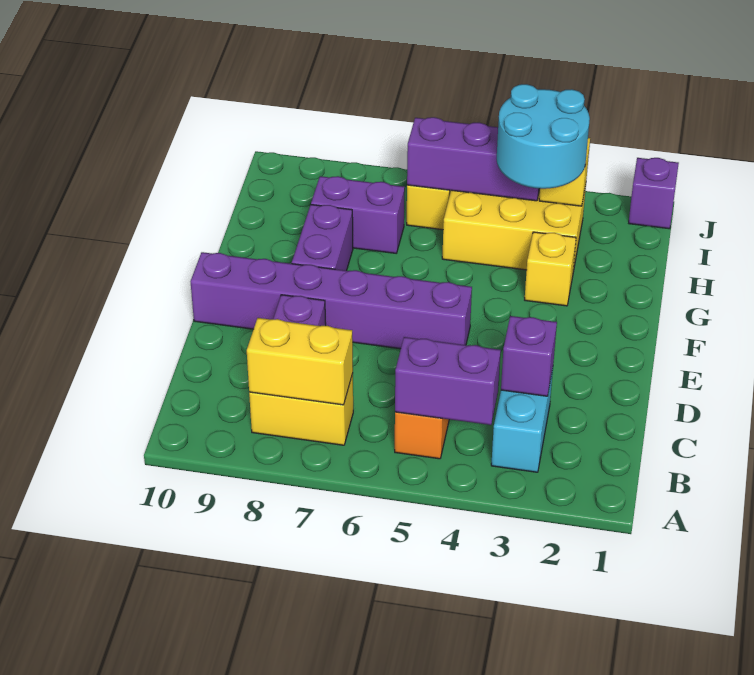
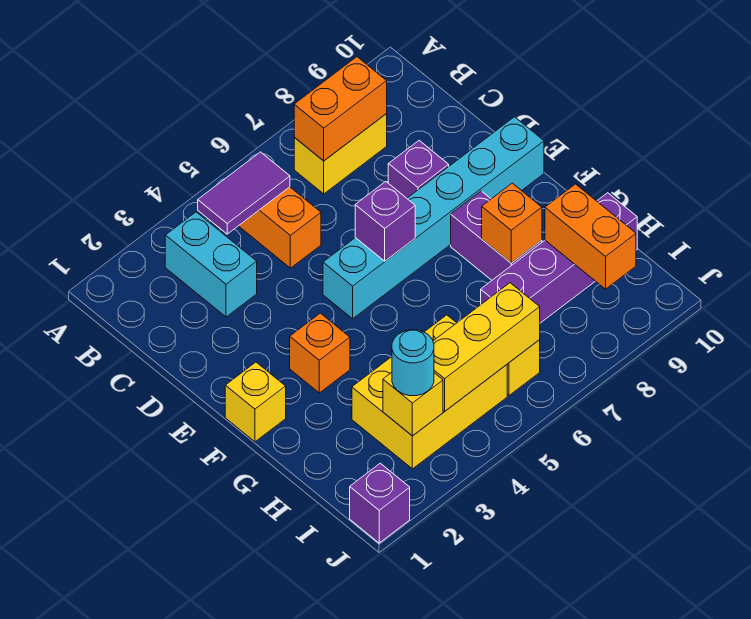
purple brick B4:B5 level 2 -> purple tile B4:B5 level 2
yellow brick B7:B8 level 2 -> orange brick B7:B8 level 2
purple brick C3 level 2 -> purple brick E6 level 2
purple brick E5:E10 level 1 -> cyan brick E5:E10 level 1
none -> orange brick F3 level 1
yellow brick G3 level 1 -> yellow brick F1 level 1
none -> orange brick G8 level 2
cyan round brick H3:I4 level 3 -> cyan round brick I3 level 3
purple brick H7:H8 level 1 -> purple brick H7:H10 level 1
none -> orange brick H9:I9 level 2
purple brick I4:I6 level 2 -> yellow brick I4:I6 level 2

